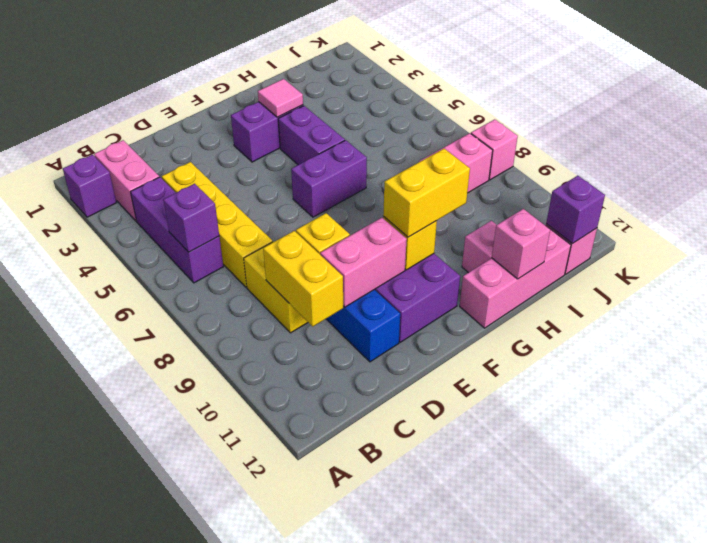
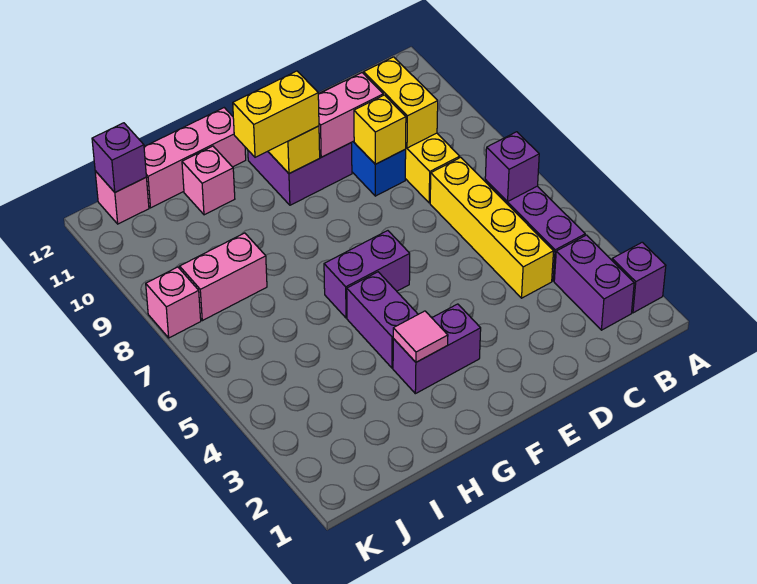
pink brick B2:B3 level 1 -> purple brick B2:B3 level 1
pink brick H12 level 2 -> none

